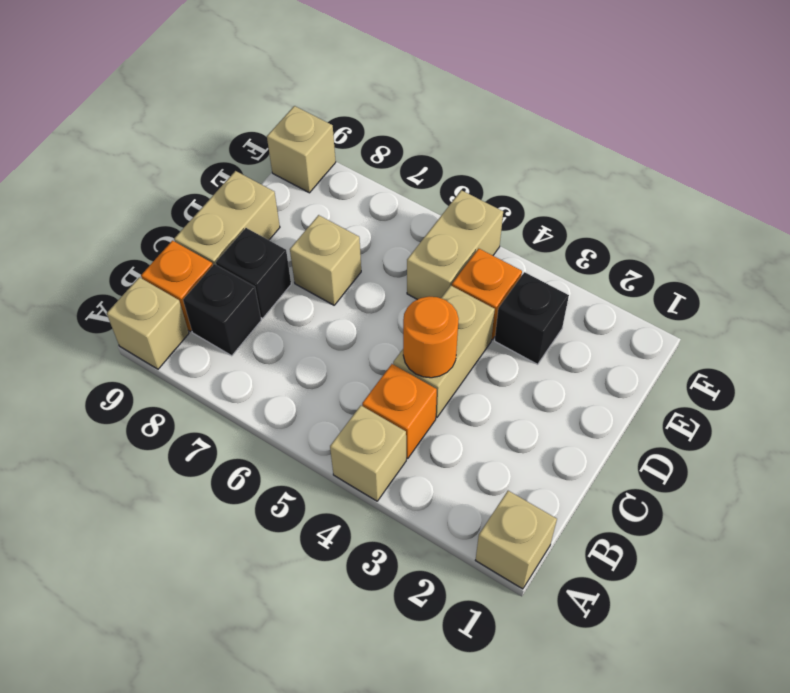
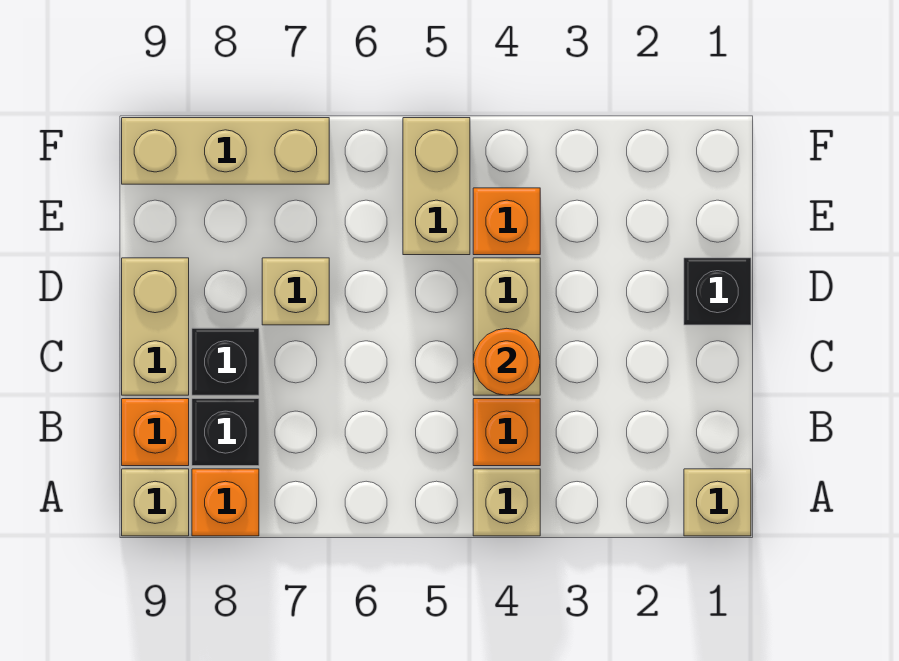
none -> orange brick A8 level 1
black brick E3 level 1 -> black brick D1 level 1
tan brick F9 level 1 -> tan brick F7:F9 level 1

